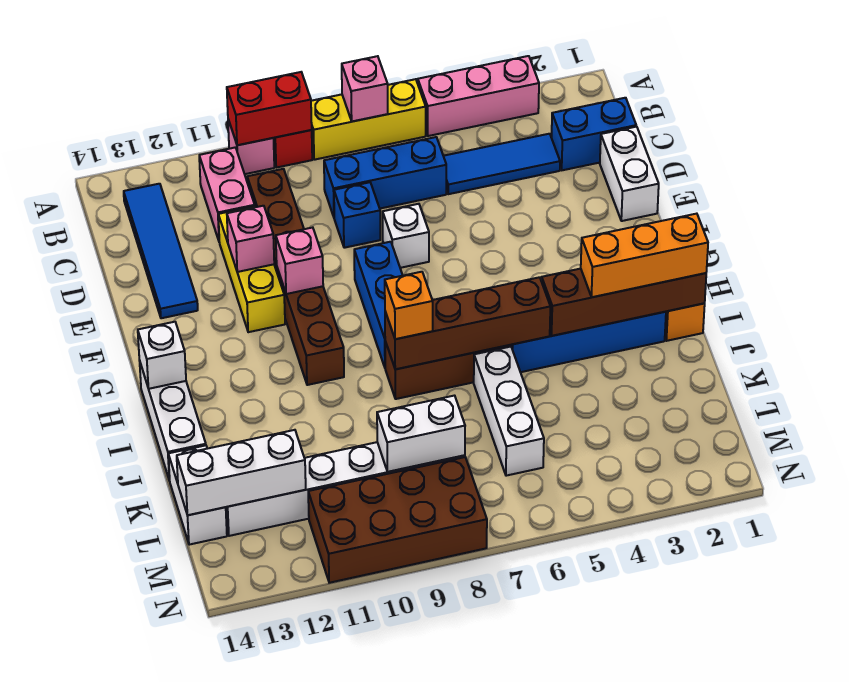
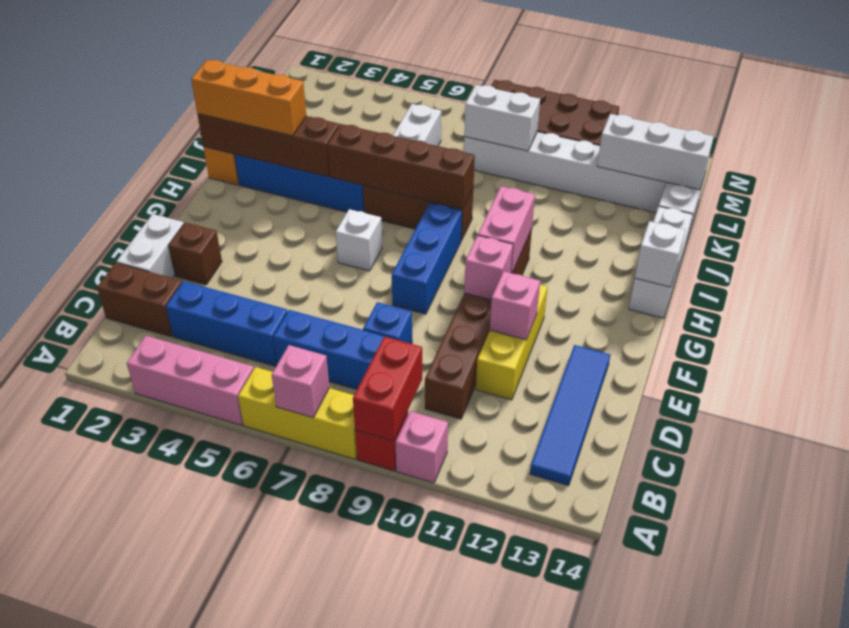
red brick A9:A10 level 2 -> red brick A9:B9 level 2
pink brick B11:C11 level 1 -> pink brick G10:H10 level 2
blue brick C1:C2 level 1 -> brown brick C1:C2 level 1
blue tile C3:C5 level 1 -> blue brick C3:C5 level 1
none -> brown brick E2 level 1
white brick E7 level 1 -> white brick G6 level 1
orange brick I8 level 3 -> none

